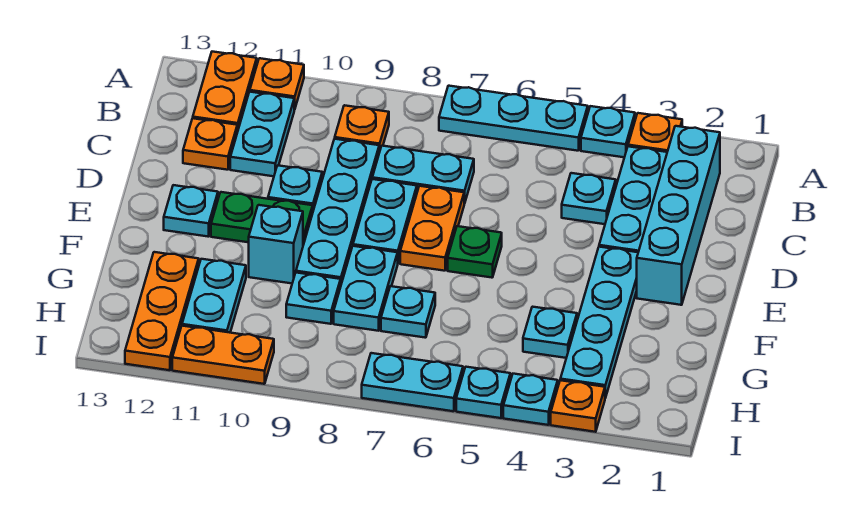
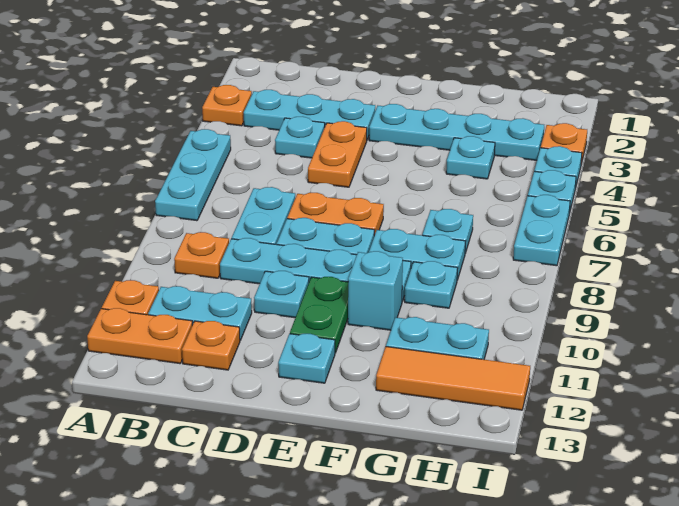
cyan plate A4 level 1 -> none
cyan brick B2:E2 level 1 -> none
green plate E6 level 1 -> none
orange plate G12:I12 level 1 -> orange tile G12:I12 level 1
orange plate I10:I11 level 1 -> orange plate D4:D5 level 1

